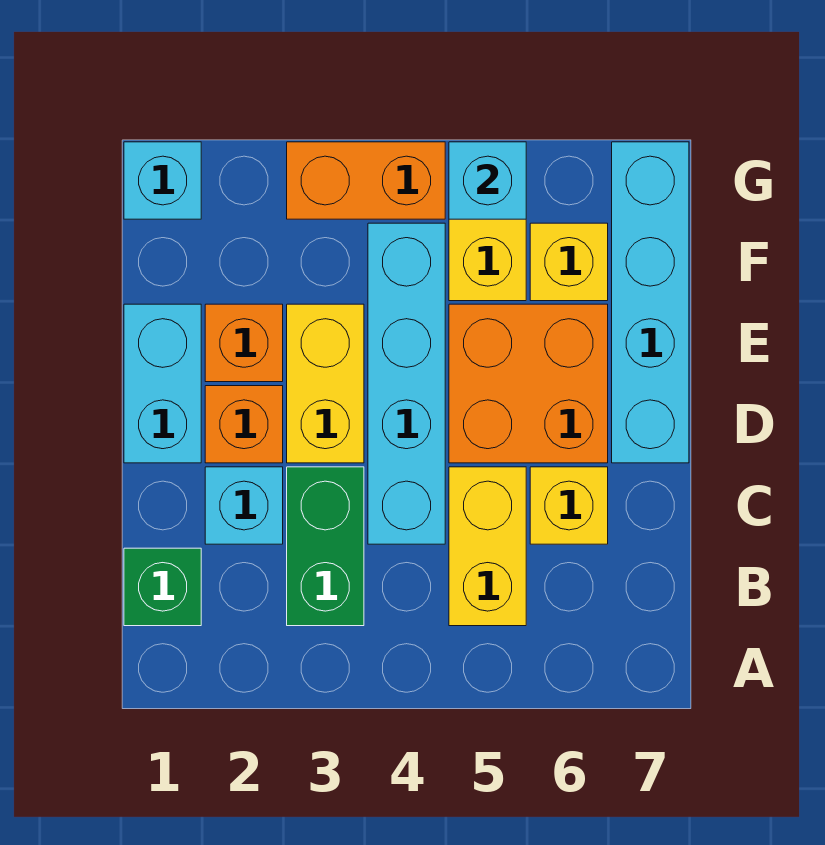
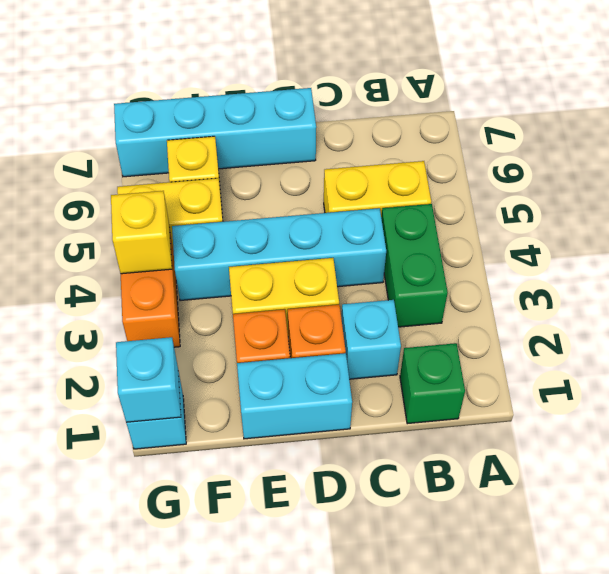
green brick B3:C3 level 1 -> green brick B3:B4 level 1
yellow brick C6 level 1 -> yellow brick G4 level 2
orange brick D5:E6 level 1 -> none
cyan brick G5 level 2 -> cyan brick G1 level 2

